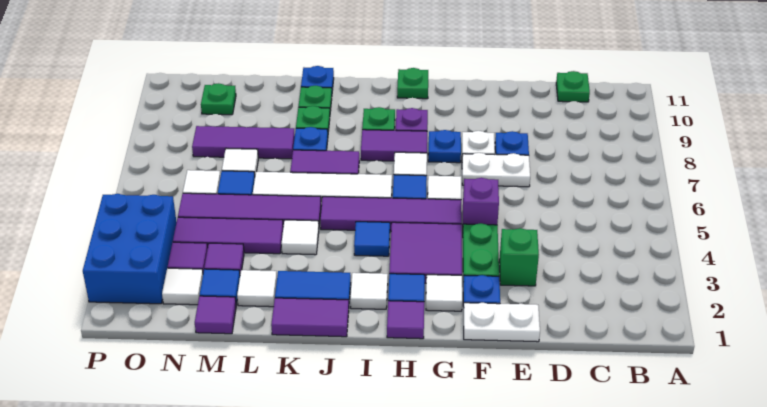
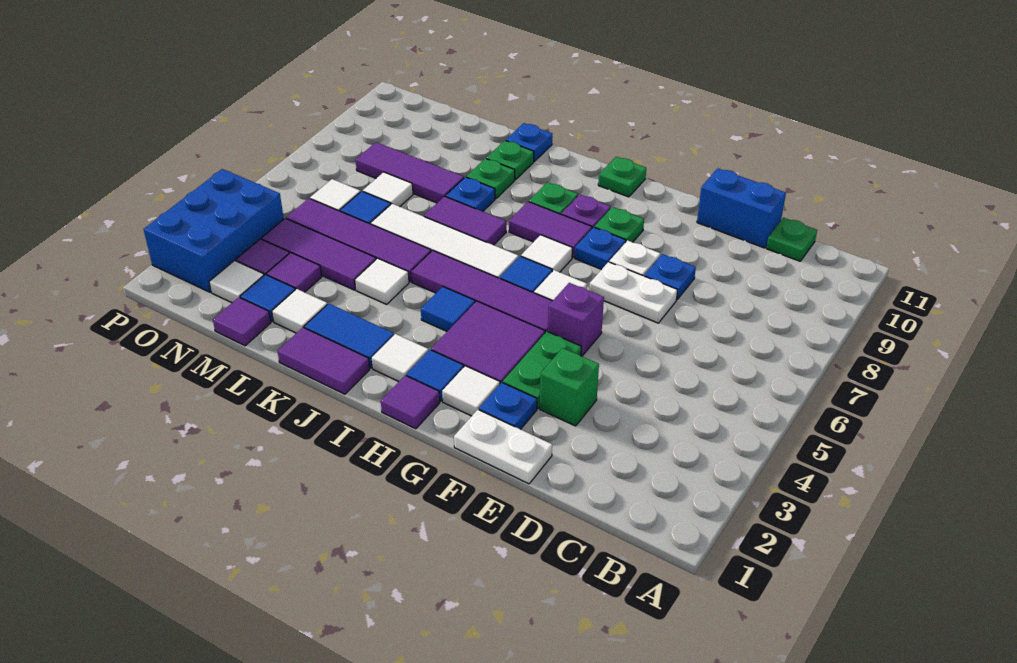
none -> blue brick D11:E11 level 1
green plate N10 level 1 -> green plate G9 level 1

